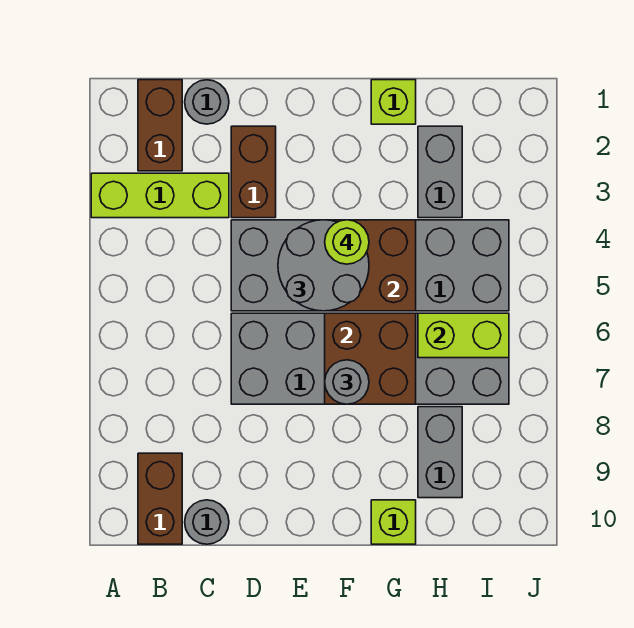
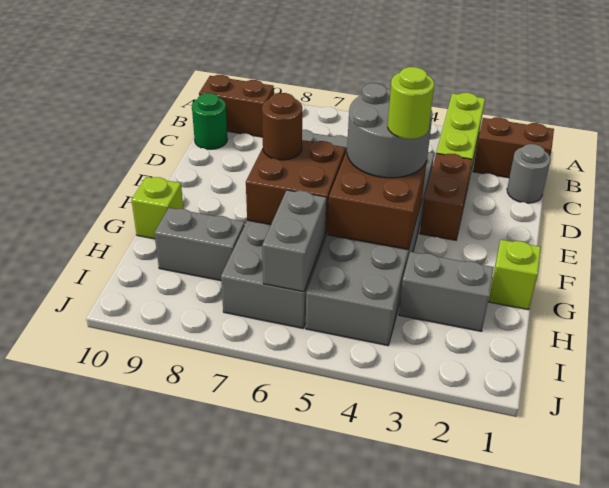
grey round brick C10 level 1 -> green round brick C10 level 1
brown brick D2:D3 level 1 -> brown brick D3:E3 level 1
grey round brick F7 level 3 -> brown round brick F7 level 3
lime brick H6:I6 level 2 -> grey brick H6:I6 level 2

